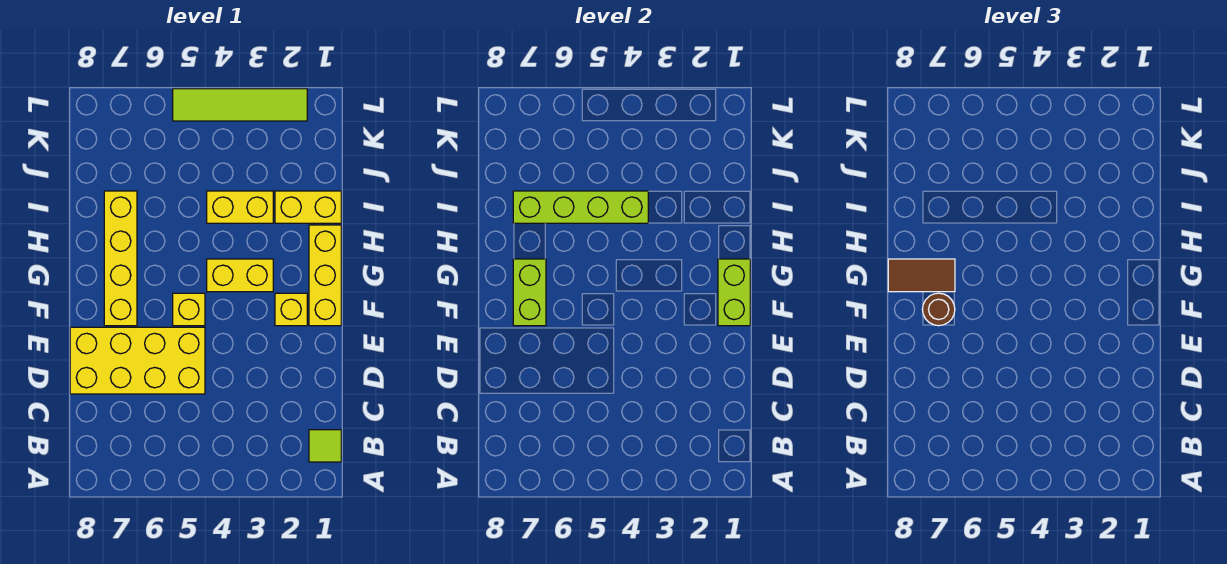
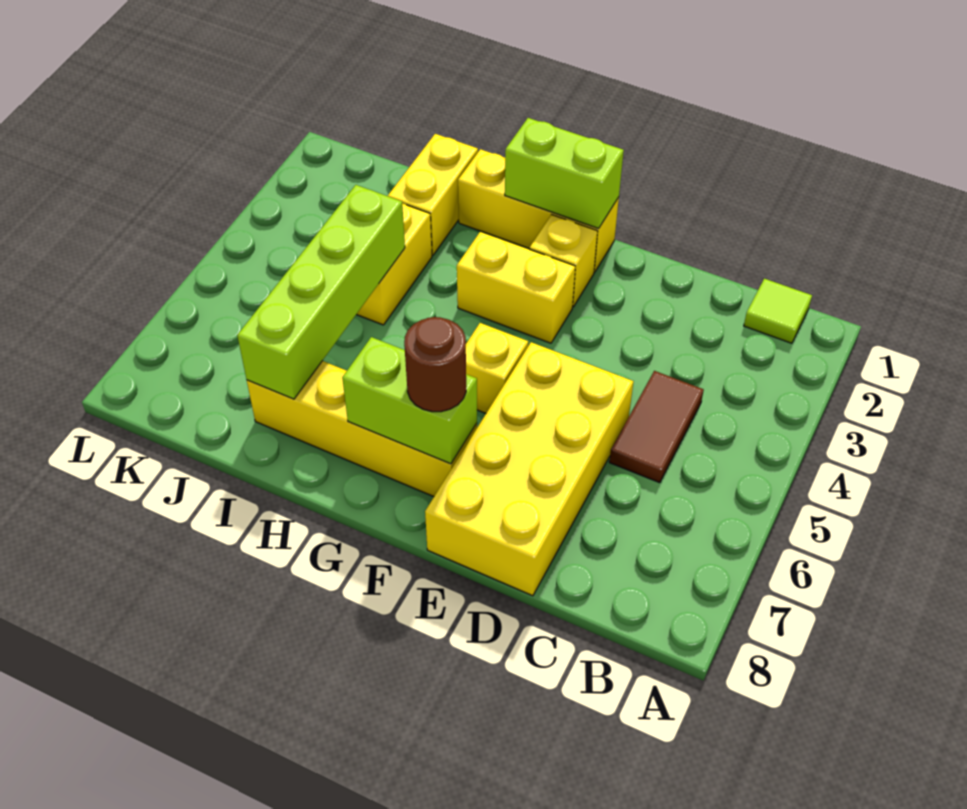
yellow brick G3:G4 level 1 -> yellow brick F3:G3 level 1
brown tile G7:G8 level 3 -> brown tile C4:C5 level 1
lime tile L2:L5 level 1 -> none

